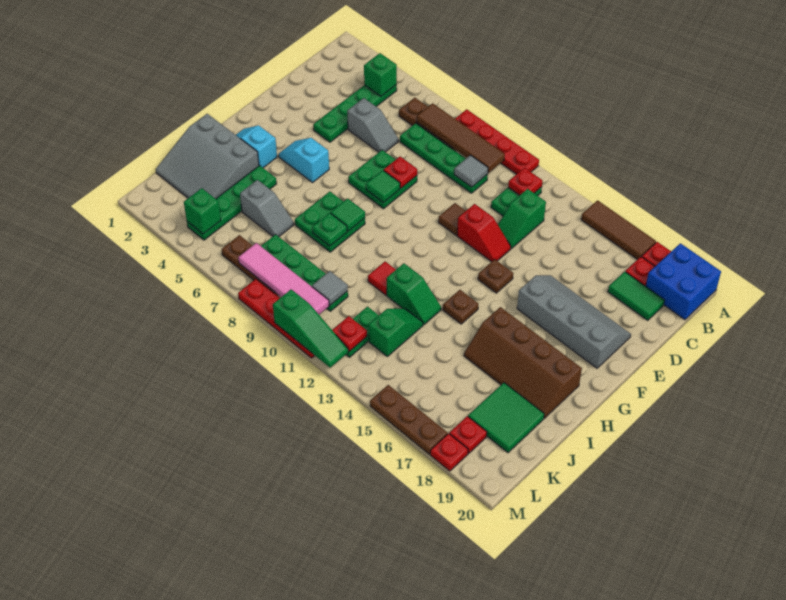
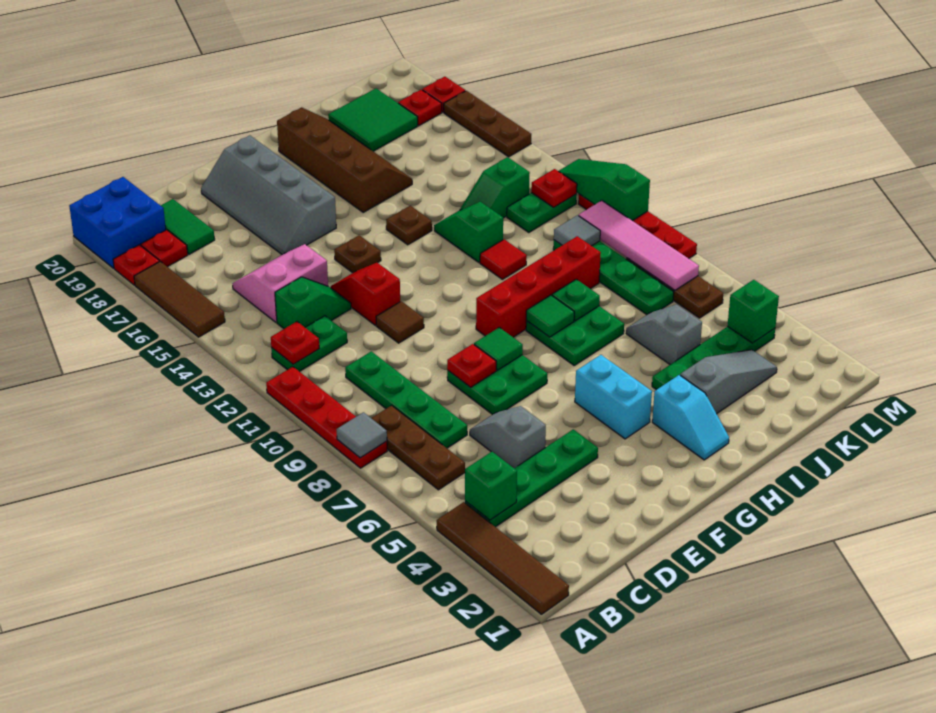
brown tile B7:B10 level 2 -> brown tile A1:A4 level 1
grey tile C10 level 2 -> grey tile A8 level 2
none -> pink slope C14:D15 level 1 top 14
cyan slope G4:G5 level 1 top 5 -> cyan brick G4:G5 level 1
none -> red brick G9:J9 level 1
grey slope I1:K3 level 1 top I -> grey slope I3:K3 level 1 top I

